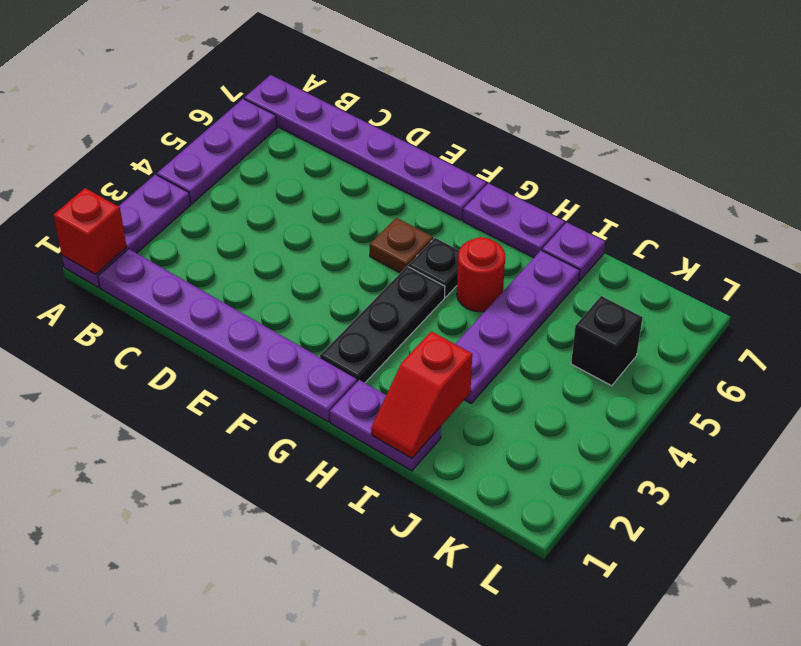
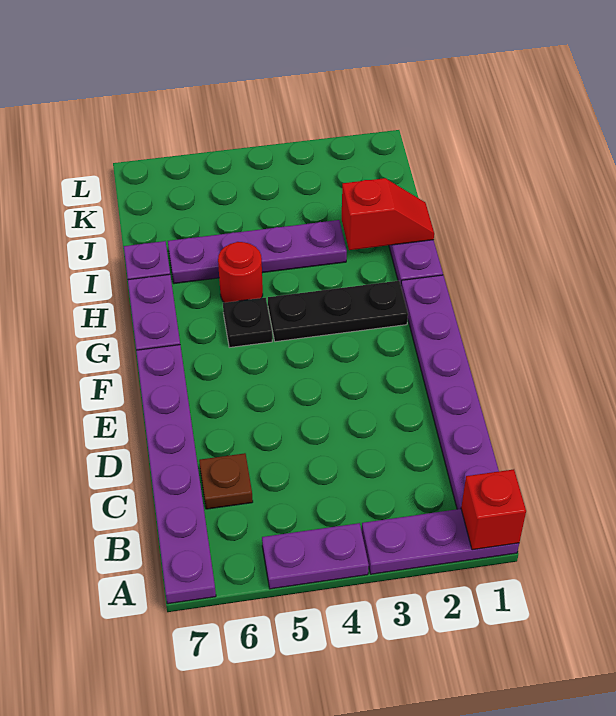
purple plate A4:A6 level 1 -> purple plate A4:A5 level 1
brown plate F5 level 1 -> brown plate C6 level 1
black brick K5 level 1 -> none

